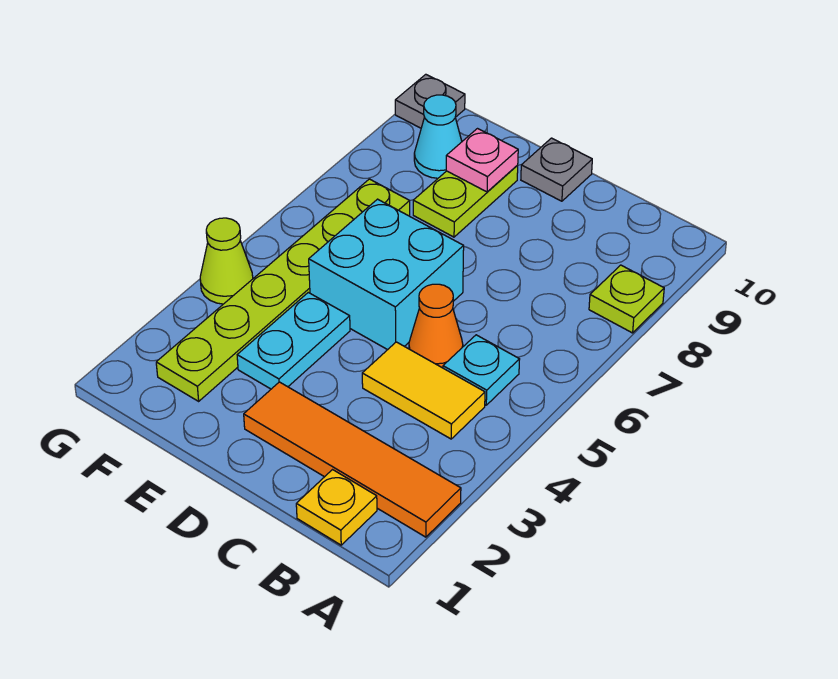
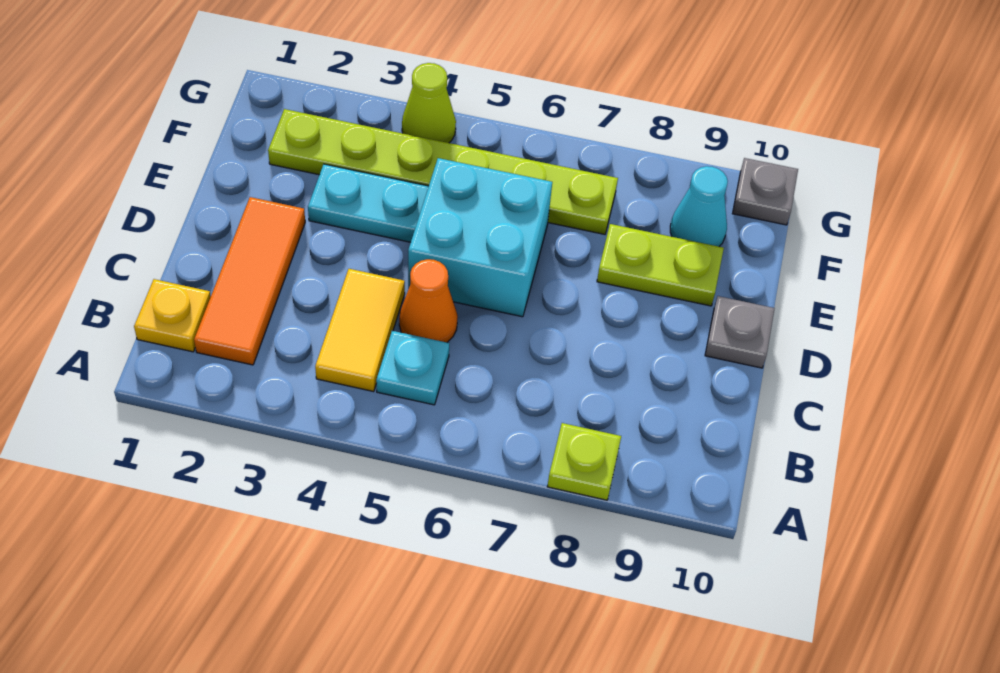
orange tile A2:D2 level 1 -> orange tile B2:D2 level 1
pink plate E9 level 2 -> none

